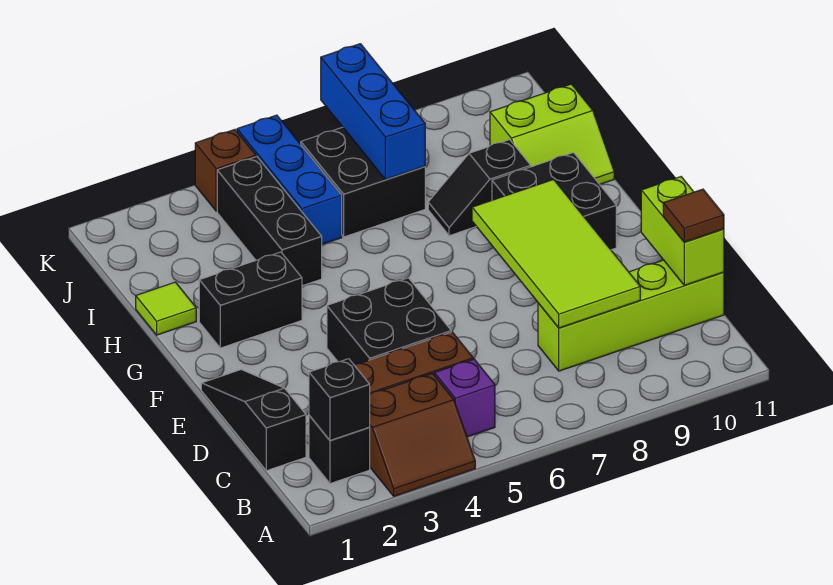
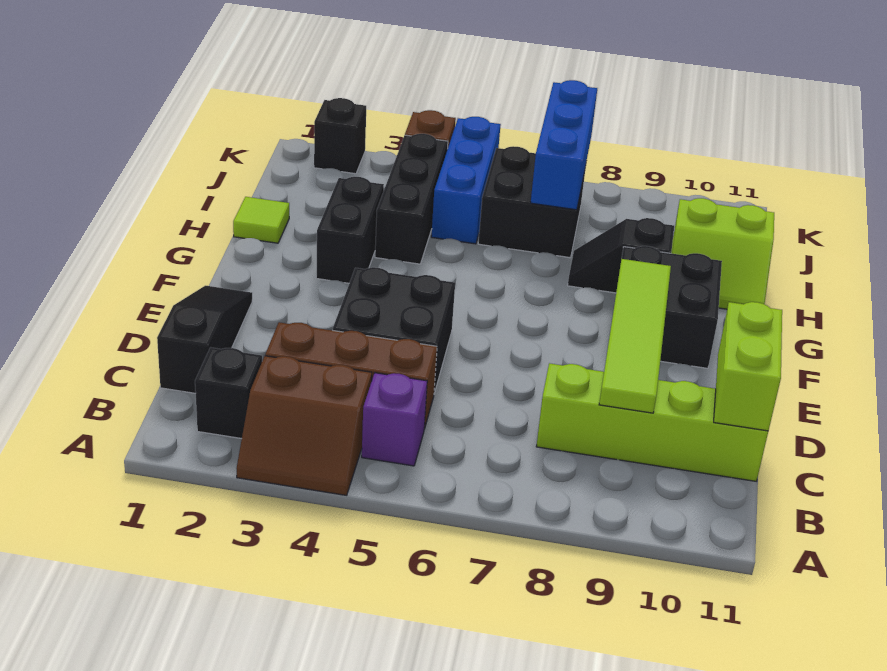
black brick B2 level 2 -> black brick K2 level 1
lime tile C8:F9 level 2 -> lime tile C9:F9 level 2
brown tile C11 level 3 -> none
black brick G2:G3 level 1 -> black brick G3:H3 level 1

